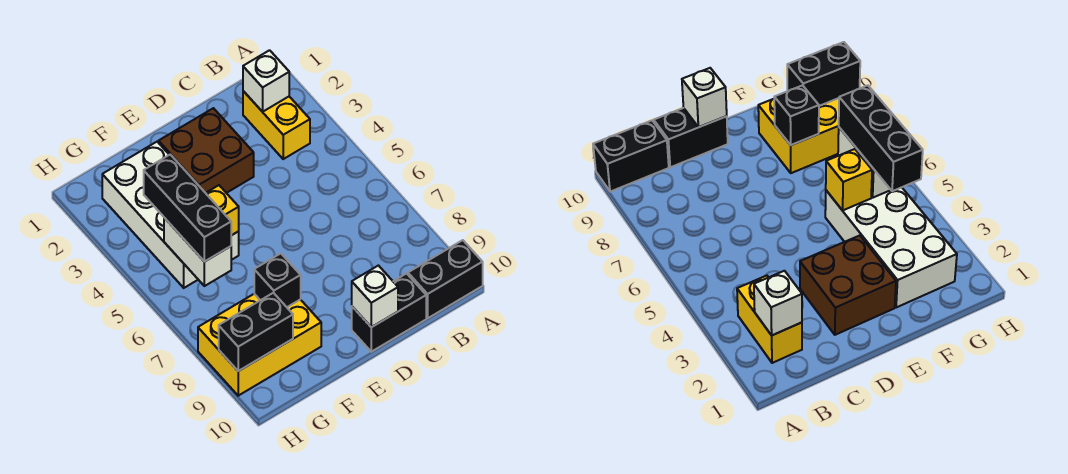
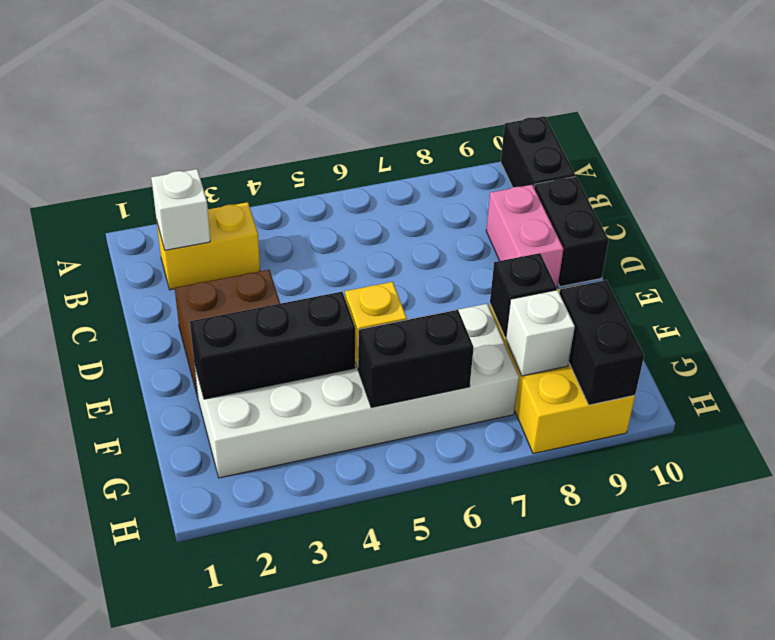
none -> pink brick C9:D9 level 1
white brick D10 level 2 -> white brick G8 level 2
white brick F2:G5 level 1 -> white brick F2:G7 level 1
black brick G4:G6 level 3 -> black brick F2:F4 level 2
white brick G5:G6 level 2 -> black brick G5:G6 level 2

